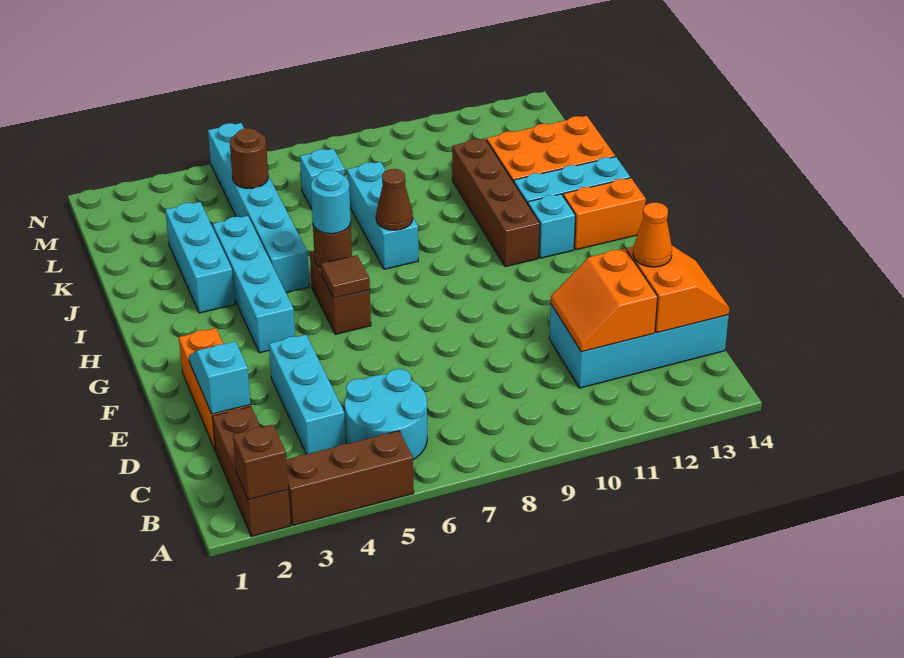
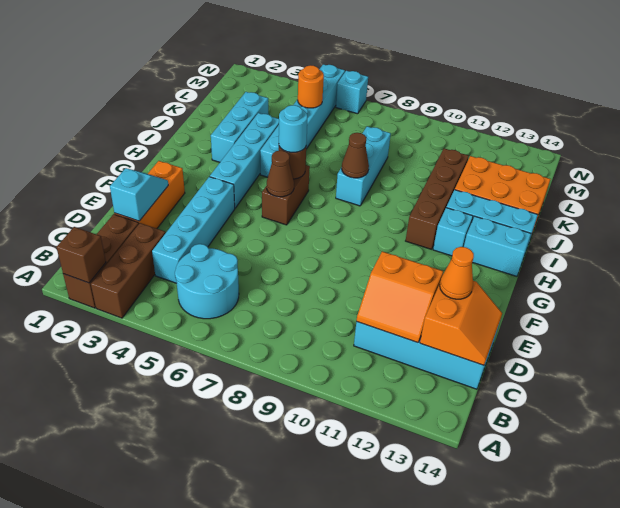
brown brick A3:A5 level 1 -> brown brick A3:C3 level 1
cyan brick C4:E4 level 1 -> cyan brick C4:F4 level 1
orange slope C11:D12 level 2 top 12 -> orange slope C11:D12 level 2 top D
brown tile G6 level 2 -> brown cone G6 level 2
orange brick H13:H14 level 1 -> cyan brick H13:H14 level 1
brown round brick L5 level 2 -> orange round brick L5 level 2
cyan brick L7 level 1 -> cyan brick N6 level 1

